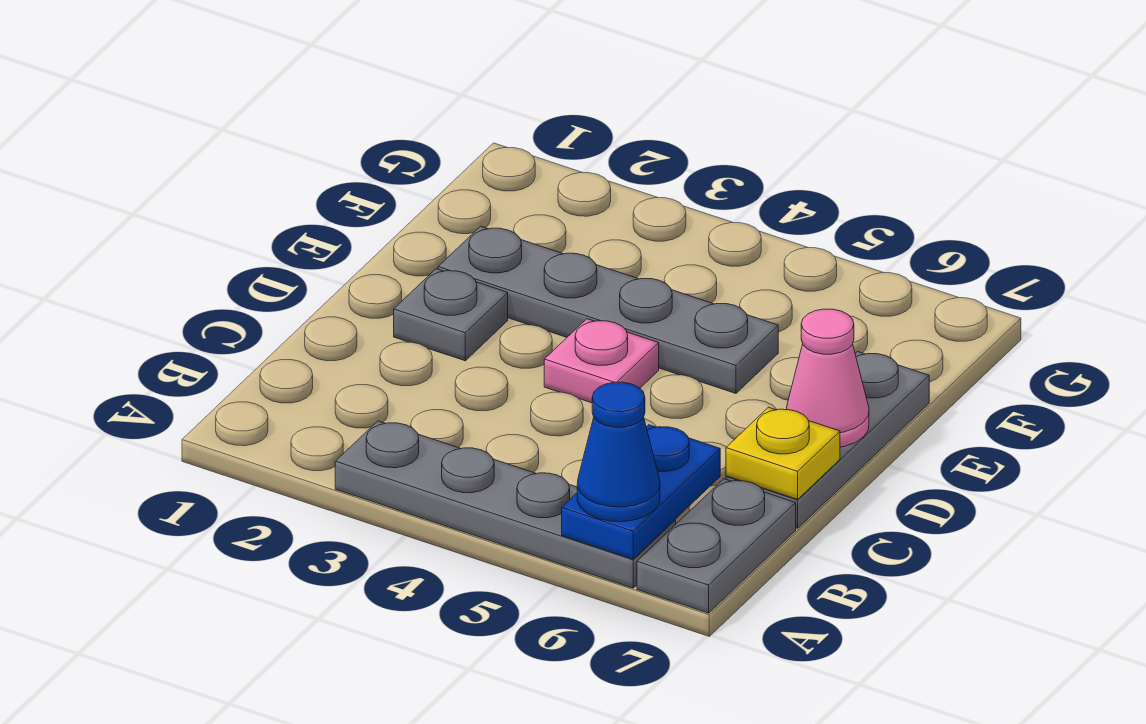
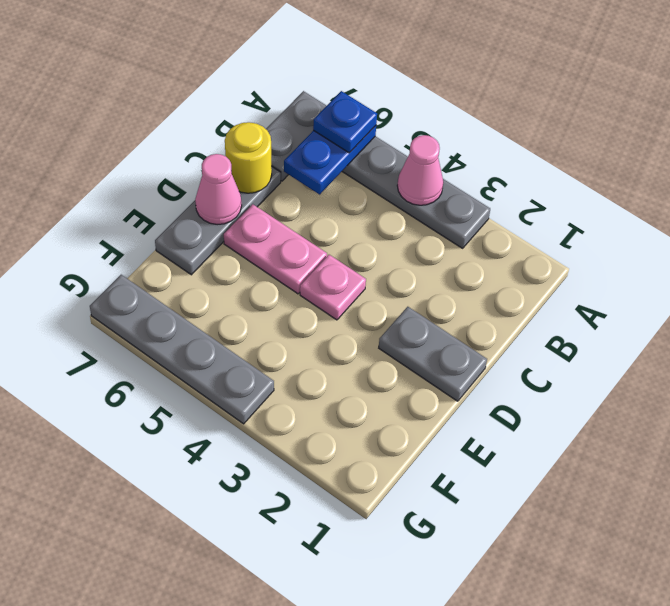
none -> pink cone A4 level 2
blue cone A6 level 3 -> blue plate A6 level 3
yellow plate C7 level 2 -> yellow round brick C7 level 2
grey plate D2 level 1 -> grey plate D1:D2 level 1
none -> pink plate D5:D6 level 1
grey plate E2:E5 level 1 -> grey plate G4:G7 level 1

